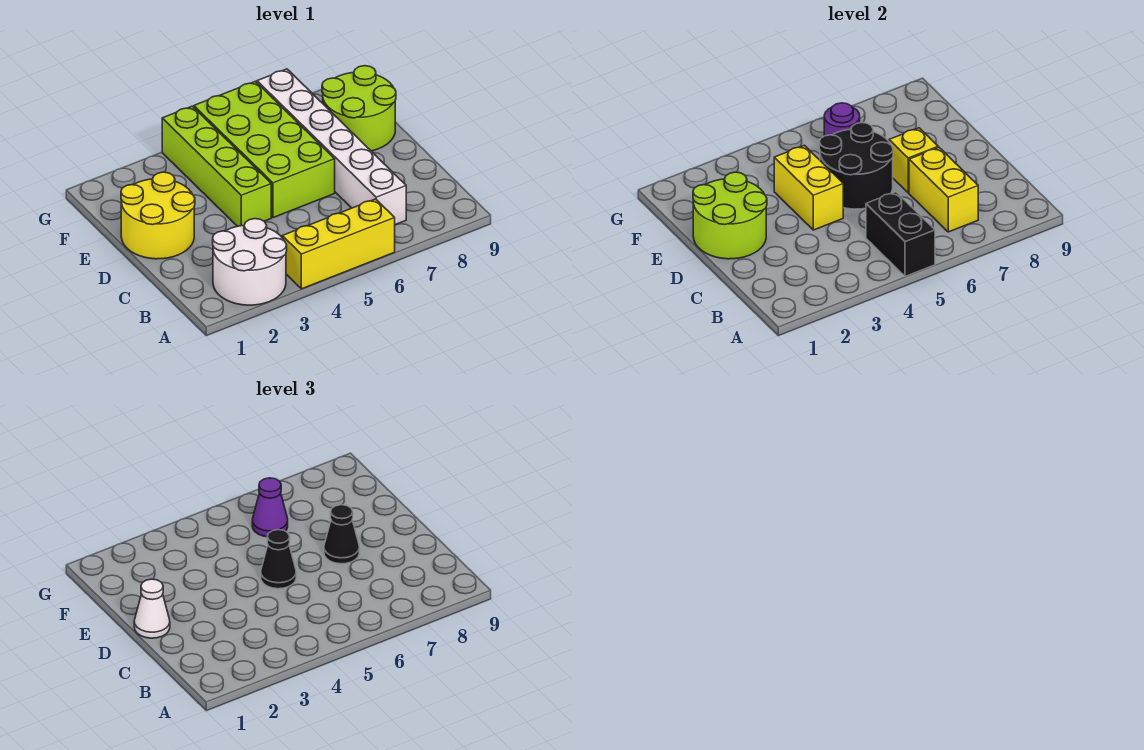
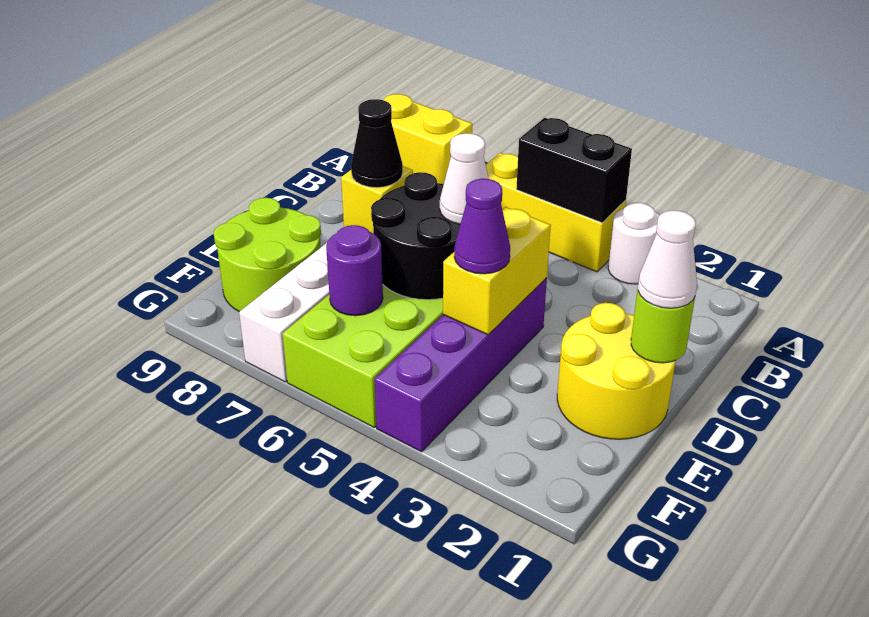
white round brick A2:B3 level 1 -> white round brick A3 level 1
black brick A5:B5 level 2 -> black brick A4:A5 level 2
yellow brick B7:C7 level 2 -> yellow brick B7:B8 level 2
lime round brick D1:E2 level 2 -> lime round brick D1 level 2
lime brick D4:G4 level 1 -> purple brick D4:G4 level 1
black cone D5 level 3 -> white cone D5 level 3
purple cone F6 level 3 -> purple cone E4 level 3

